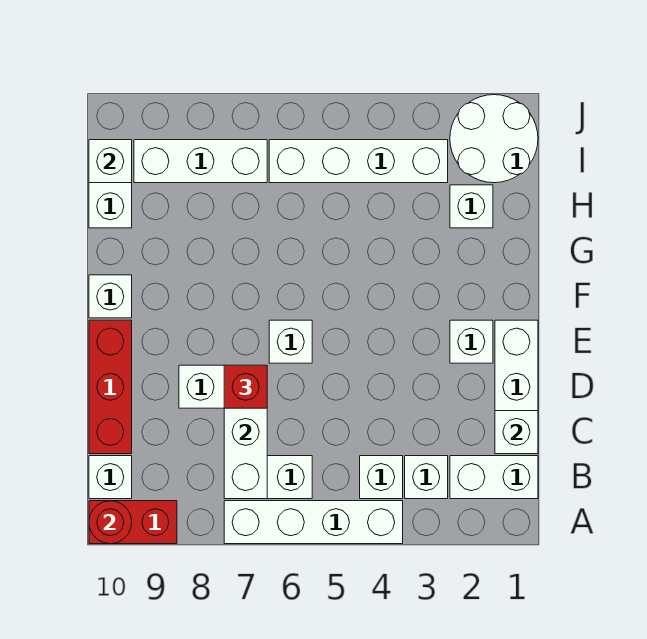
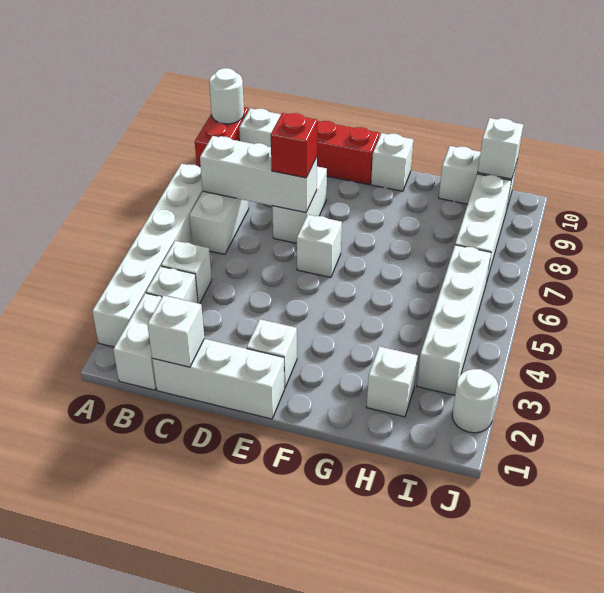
white brick A4:A7 level 1 -> white brick A2:A7 level 1
red round brick A10 level 2 -> white round brick A10 level 2
white round brick I1:J2 level 1 -> white round brick J2 level 1

